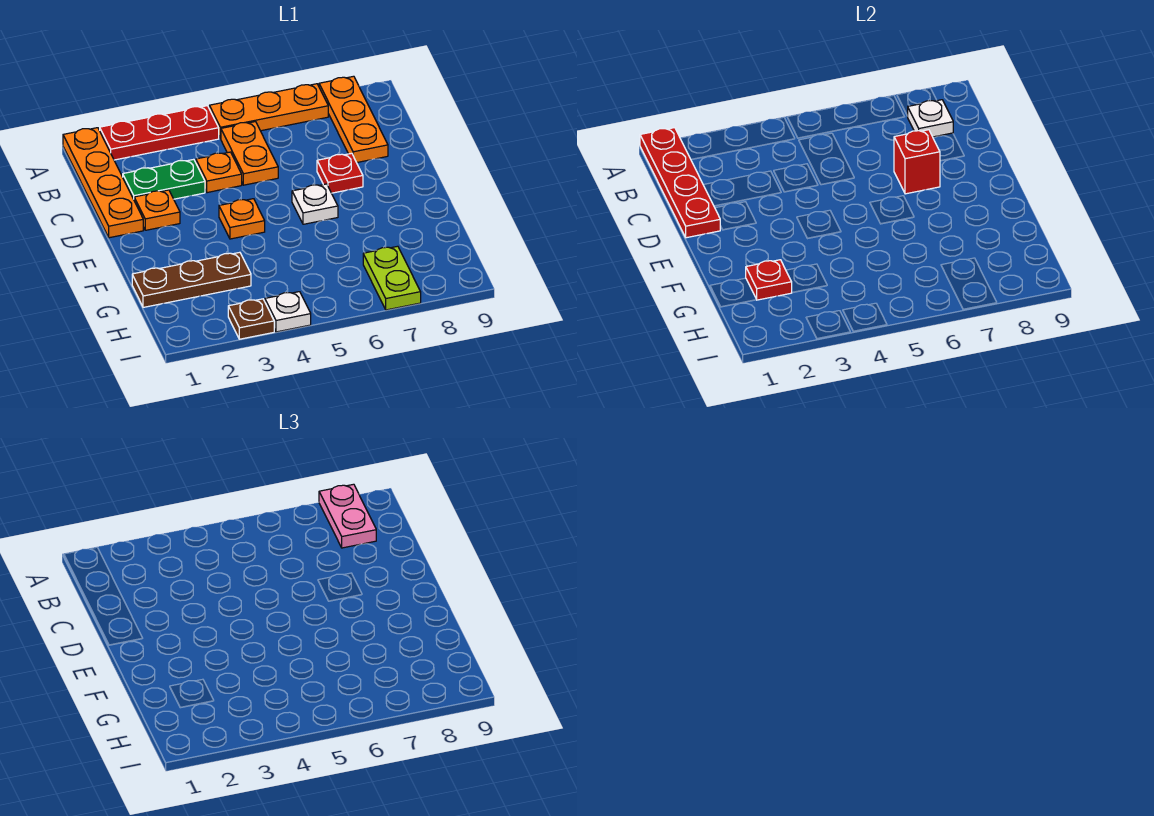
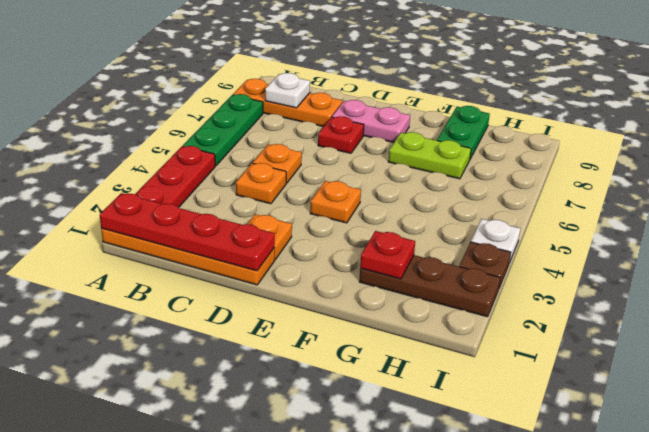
orange plate A5:A7 level 1 -> green plate A5:A7 level 1
pink plate A8:B8 level 3 -> pink plate D8:E8 level 1
orange plate B5:C5 level 1 -> orange plate C5 level 1
green plate C2:C3 level 1 -> green plate G8:G9 level 1
red brick D7 level 2 -> none
white plate E6 level 1 -> none
brown plate G1:G3 level 1 -> brown plate G2:I2 level 1
lime plate H7:I7 level 1 -> lime plate F7:G7 level 1

